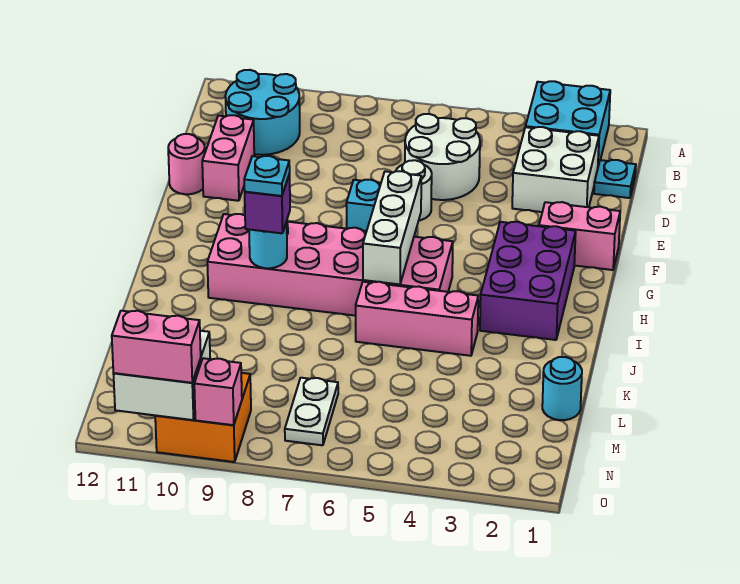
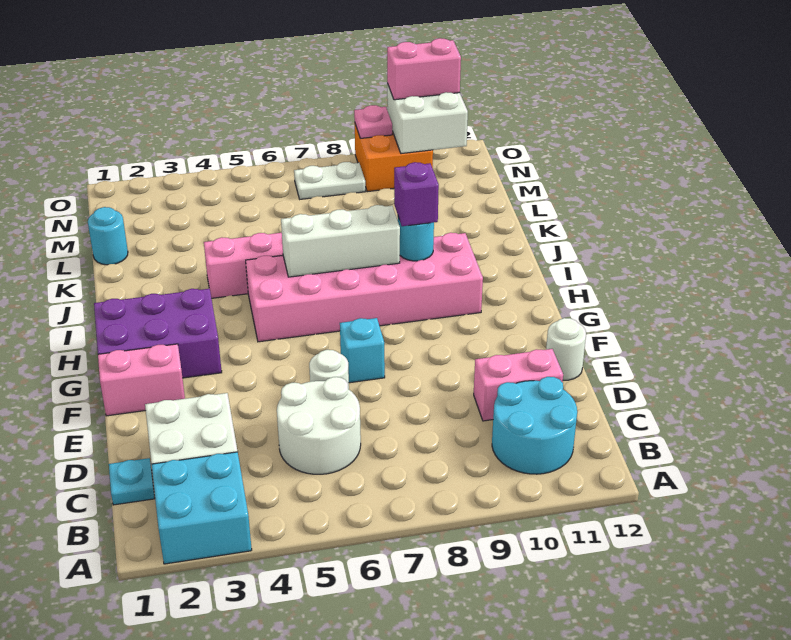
pink brick D11:E11 level 1 -> pink brick D10:D11 level 1
pink round brick E12 level 1 -> white round brick E12 level 1
purple brick G2:I3 level 1 -> purple brick G1:H3 level 1
white brick G6:I6 level 2 -> white brick I6:I8 level 2
cyan plate I9 level 4 -> none
white plate M7:N7 level 1 -> white plate N7:N8 level 1
pink brick O9 level 2 -> pink plate O9 level 2

